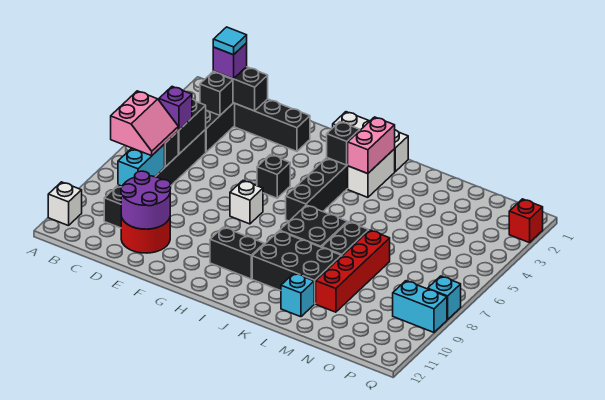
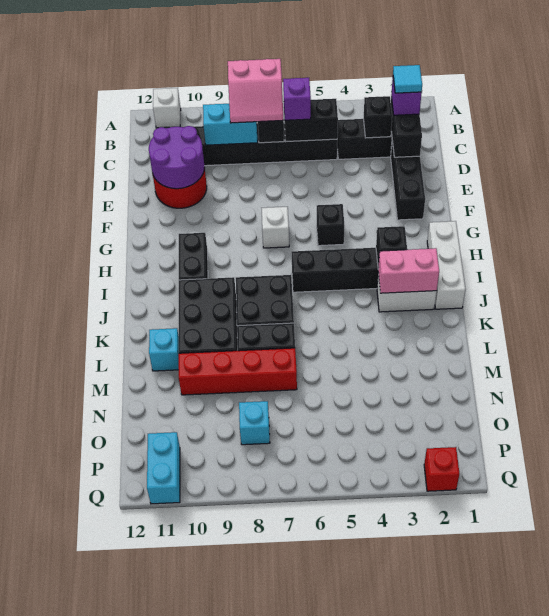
cyan brick P9:Q9 level 1 -> cyan brick P11:Q11 level 1
cyan brick Q8 level 1 -> cyan brick O8 level 1

